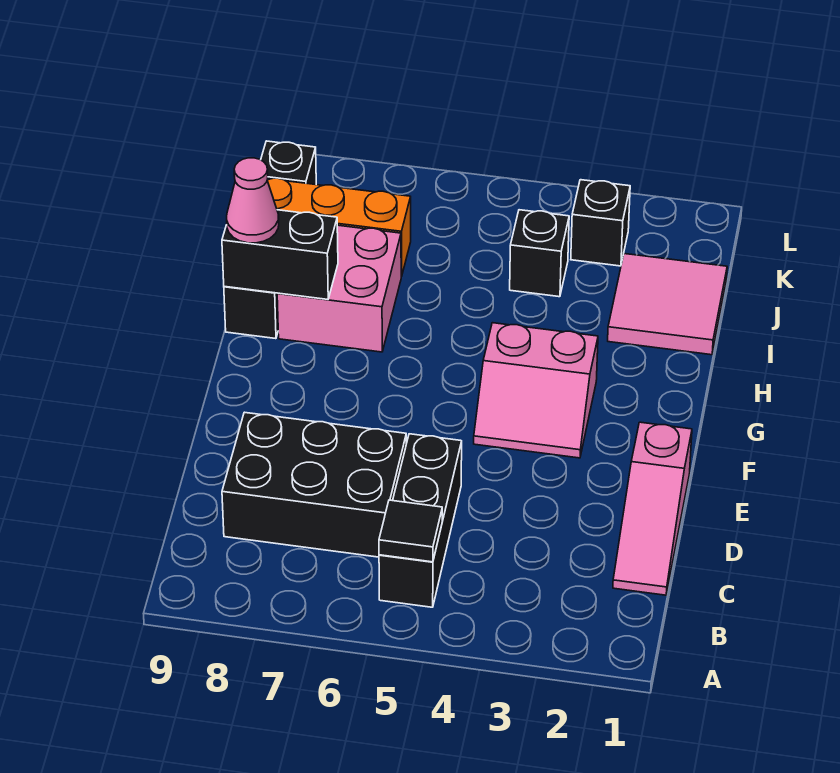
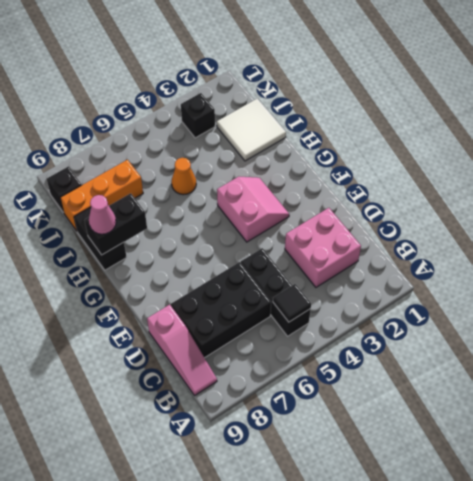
pink slope C1:E1 level 1 top E -> pink slope B9:D9 level 1 top D
pink slope F3:G4 level 1 top G -> pink slope F3:G4 level 1 top 4
pink brick H7:I8 level 1 -> pink brick C2:D3 level 1
pink tile I1:J2 level 1 -> white tile I1:J2 level 1
none -> orange cone I5 level 1
black brick J4 level 1 -> none

